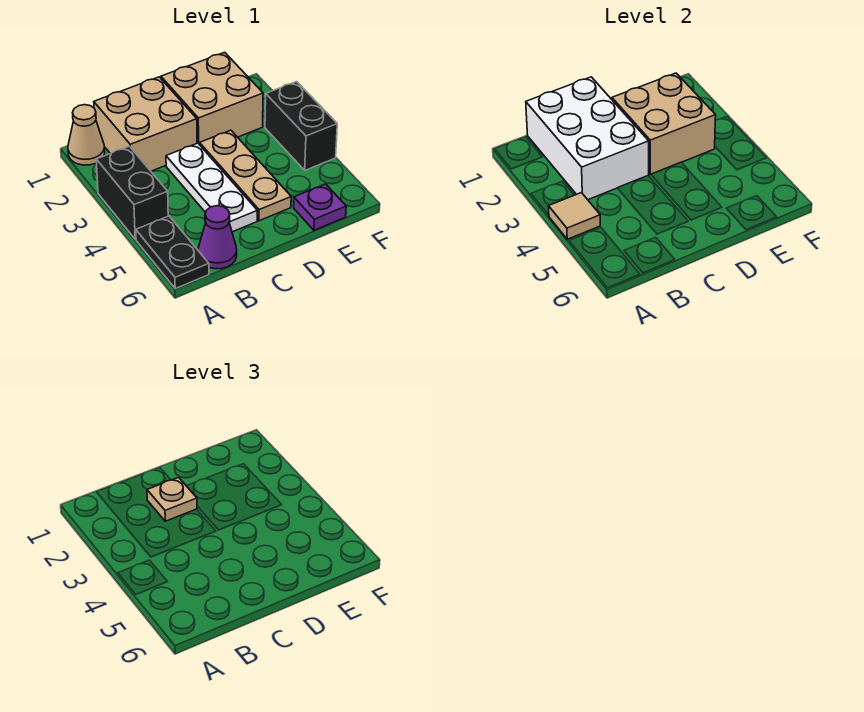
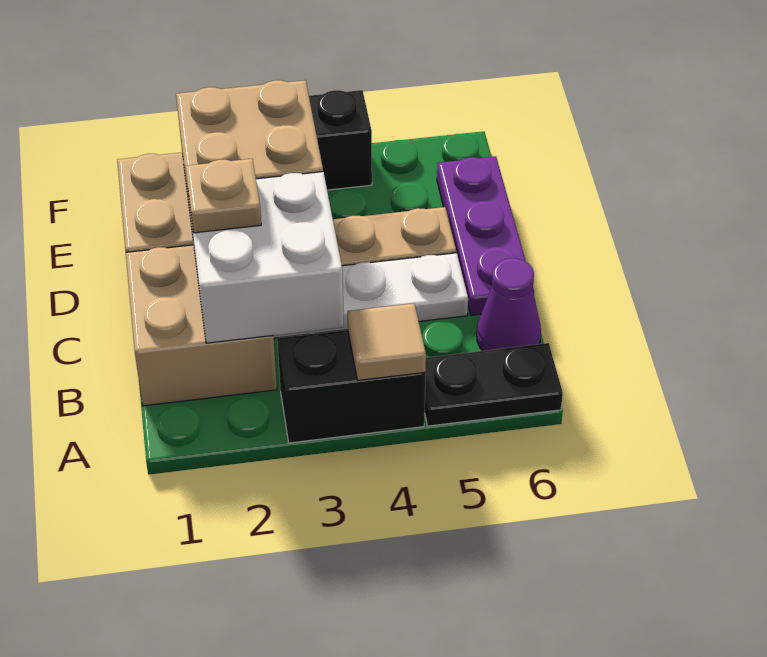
tan cone A1 level 1 -> none
white brick B1:C3 level 2 -> white brick B2:C3 level 2
purple plate E6 level 1 -> purple plate C6:E6 level 1

